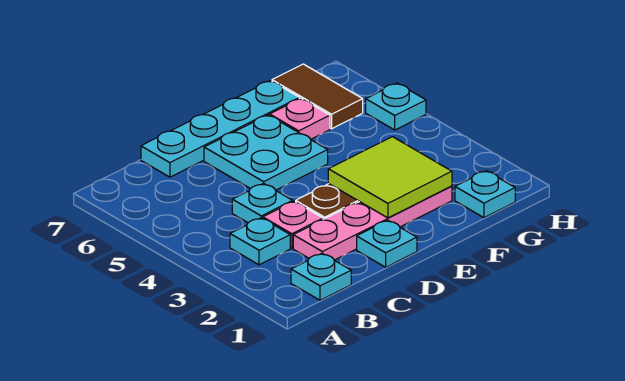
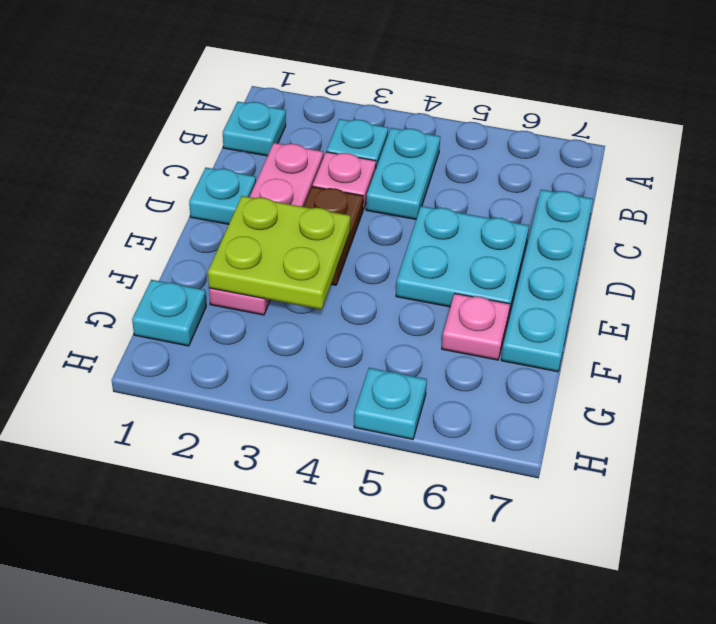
cyan plate C4 level 1 -> cyan plate B4:C4 level 1
lime tile E2:F3 level 2 -> lime plate E2:F3 level 2
brown tile G6:G7 level 1 -> none

